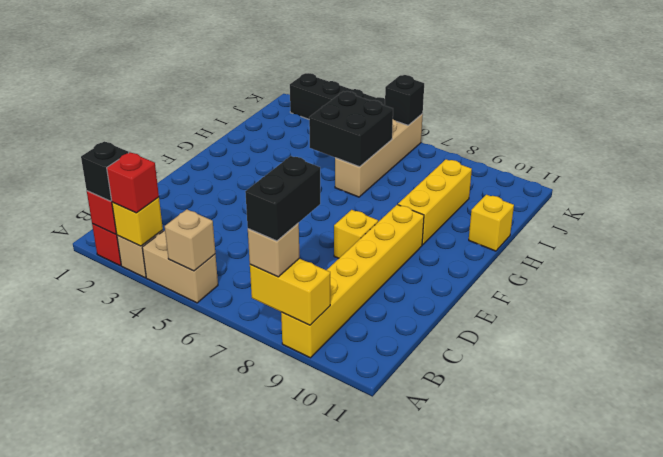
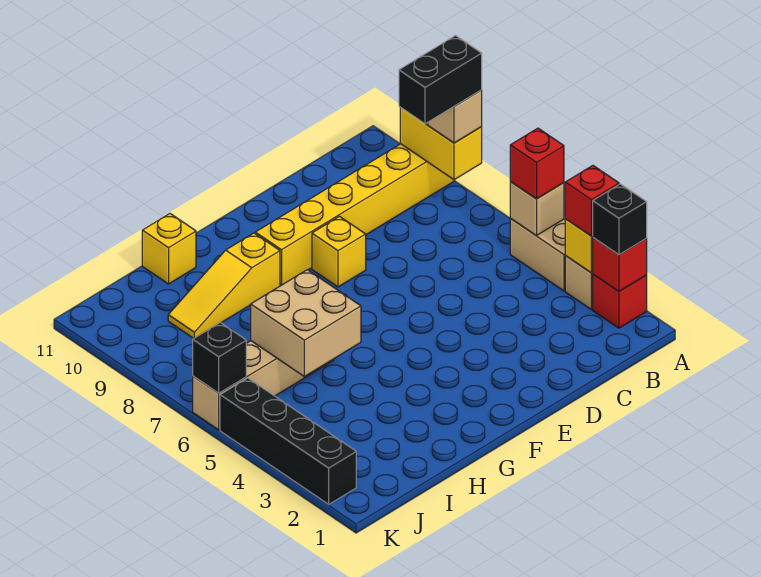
none -> red brick A5 level 3
yellow brick G9:I9 level 1 -> yellow slope G9:I9 level 1 top G
black brick H5:I6 level 2 -> tan brick H5:I6 level 2

